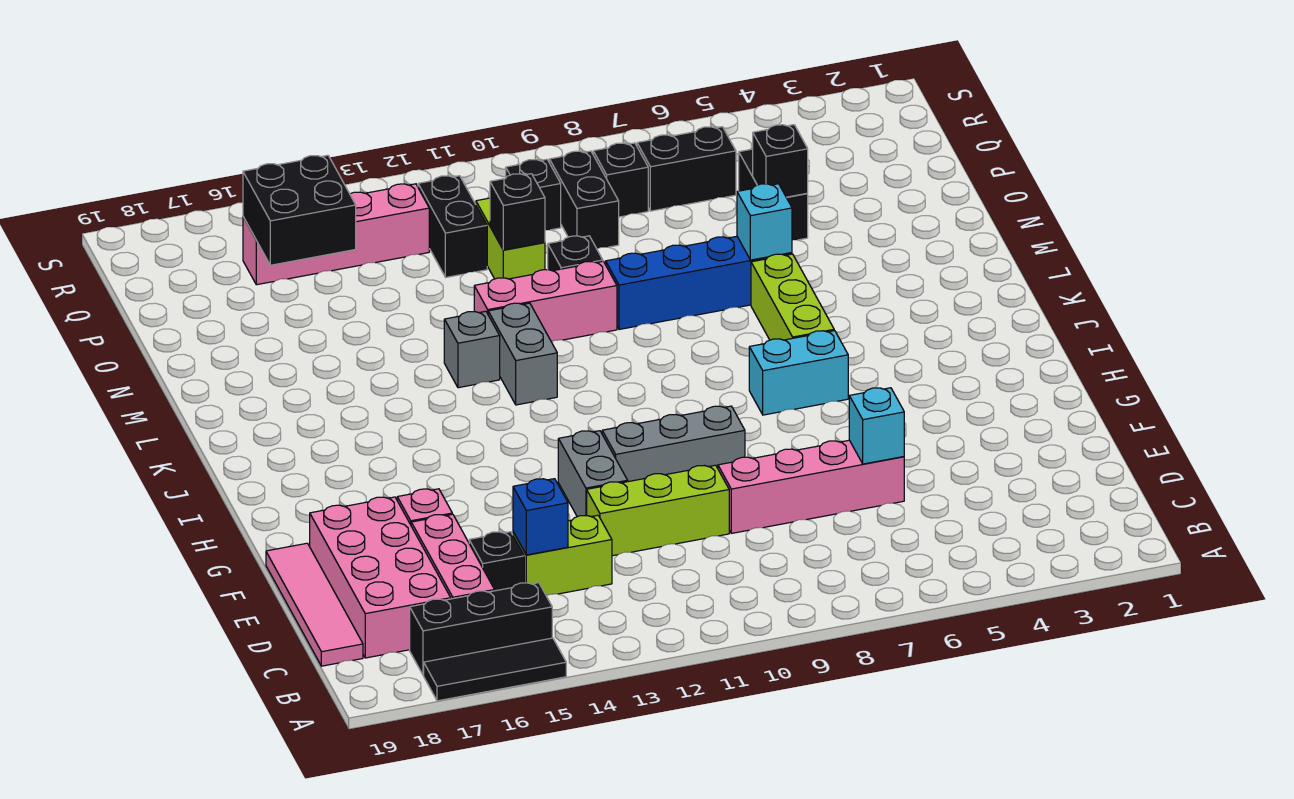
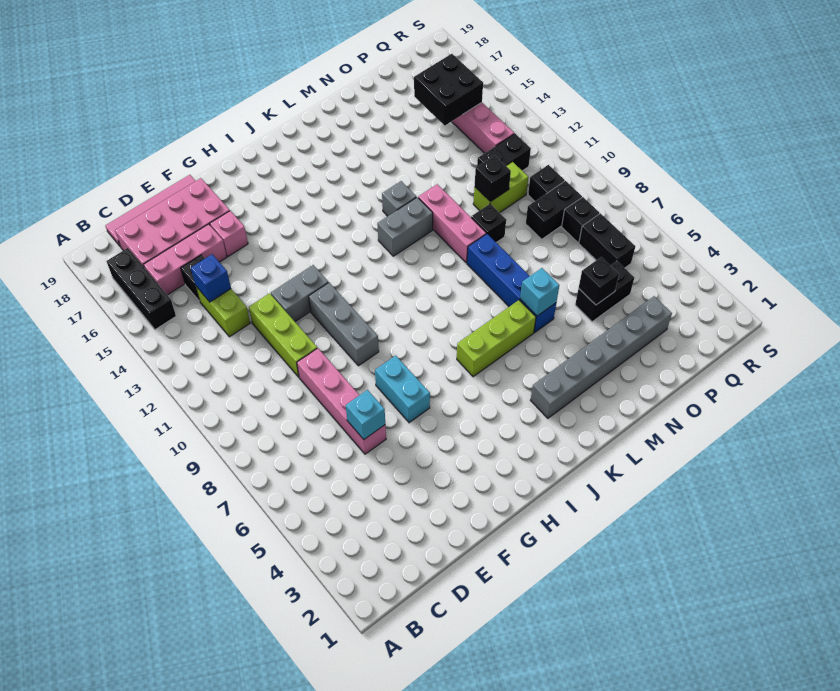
black tile A15:A17 level 1 -> none
cyan brick I6:I7 level 1 -> cyan brick G6:G7 level 1
none -> grey brick K3:P3 level 1

